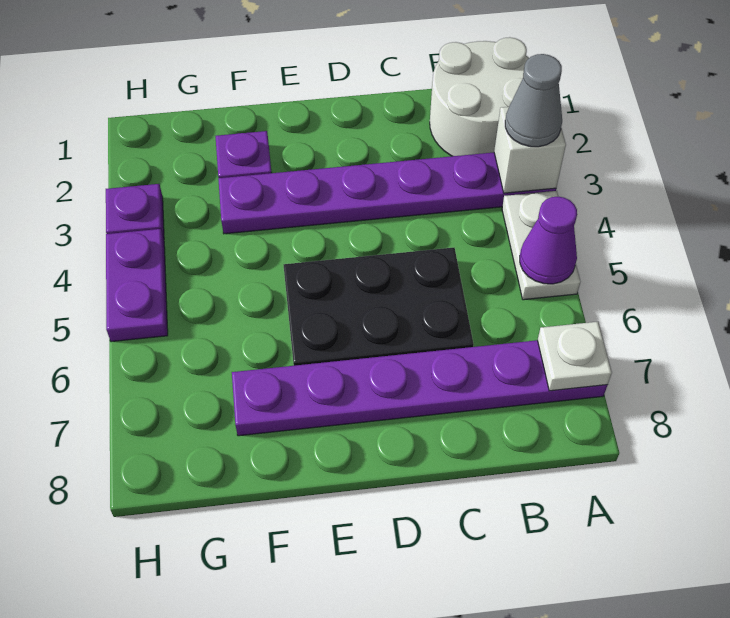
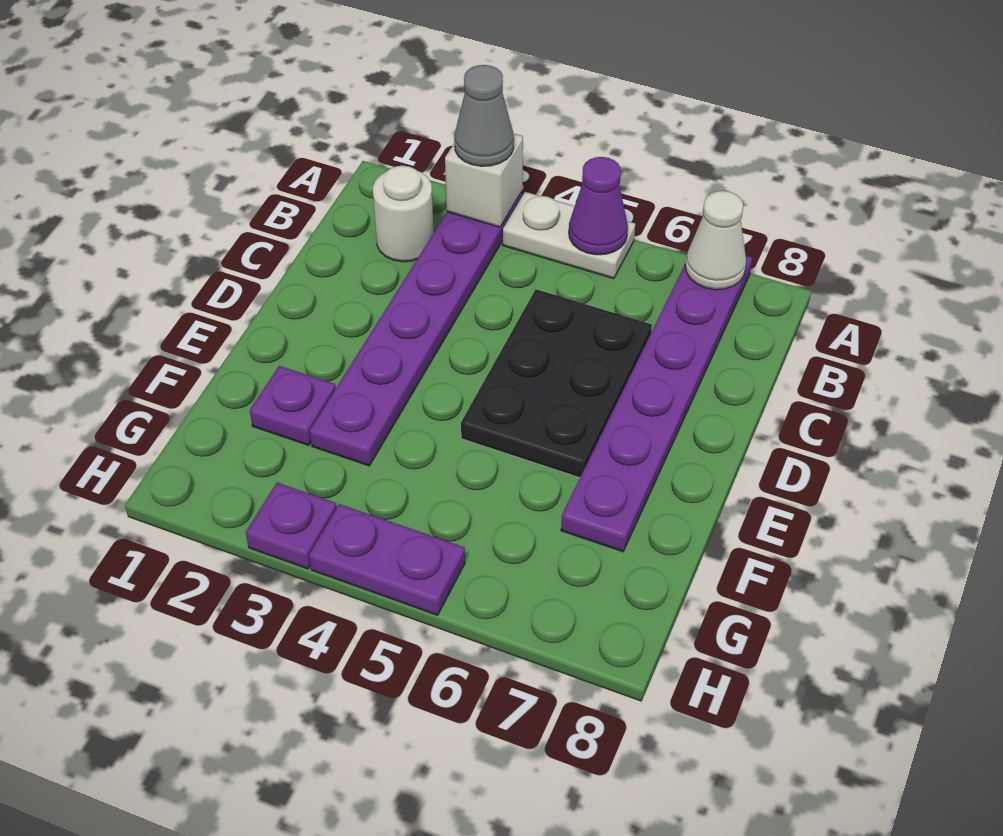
white round brick A1:B2 level 1 -> white round brick B2 level 1
white plate A7 level 2 -> white cone A7 level 2

